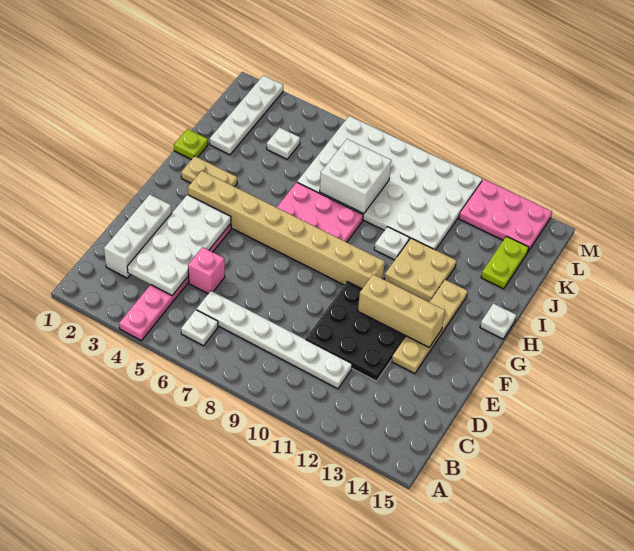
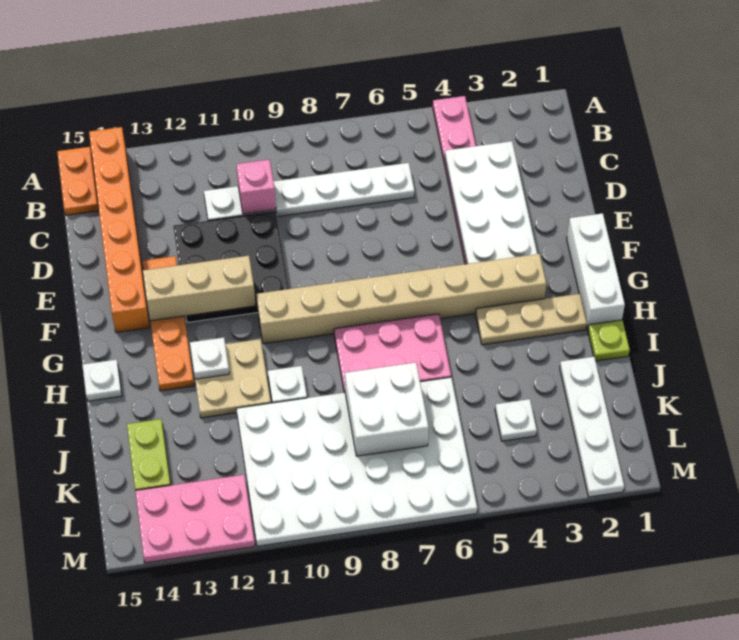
none -> orange brick A14:F14 level 1
none -> orange plate A15:B15 level 1
white plate B6 level 1 -> white plate H12 level 2
white brick C2:E2 level 1 -> white brick F1:H1 level 1
pink brick D5 level 1 -> pink brick C10 level 2
tan plate E13:H13 level 1 -> orange plate E13:H13 level 1
tan plate H2:H3 level 1 -> tan plate H2:H4 level 1

